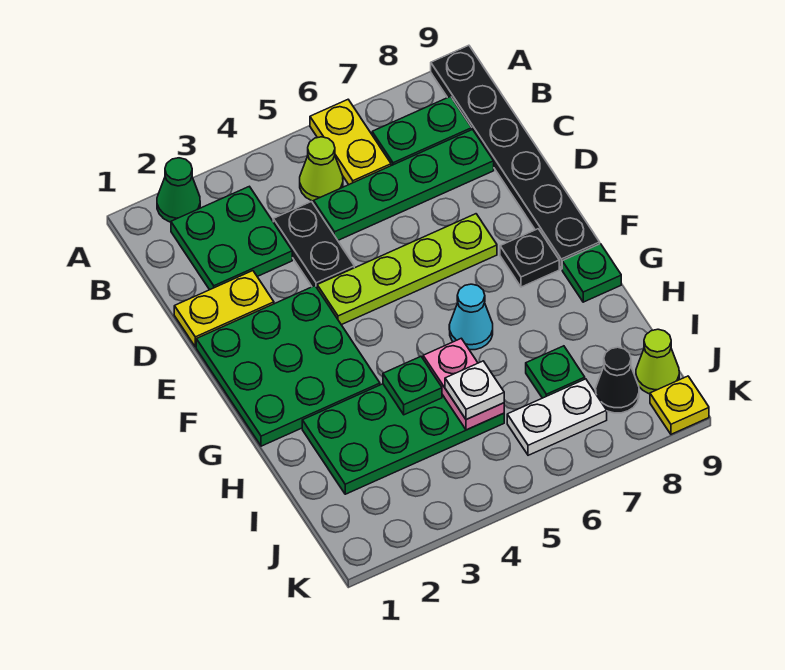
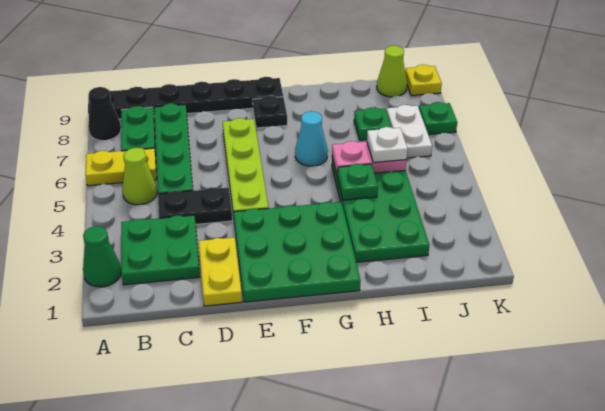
green plate G9 level 1 -> green plate K7 level 1
black cone J8 level 1 -> black cone A8 level 1

